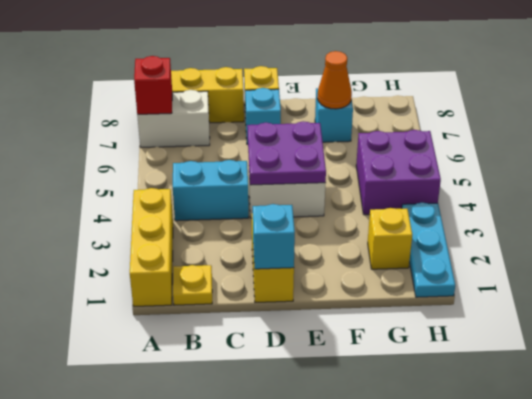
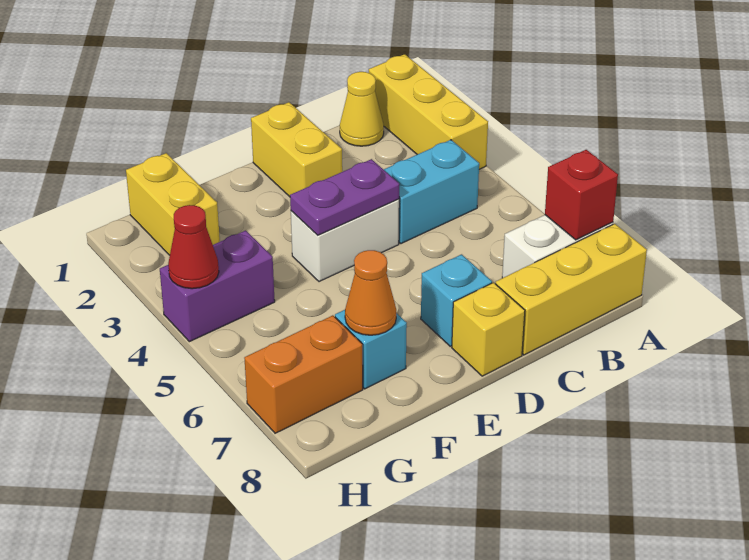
yellow plate B1 level 1 -> yellow cone B1 level 1
cyan brick D1 level 2 -> none
purple plate D4:E5 level 2 -> purple plate D4:E4 level 2
yellow brick G2 level 1 -> yellow brick G1:G2 level 1
purple brick G4:H5 level 1 -> purple brick G4:H4 level 1
none -> orange brick G7:H7 level 1
cyan plate H1:H3 level 1 -> none
none -> red cone H4 level 2

